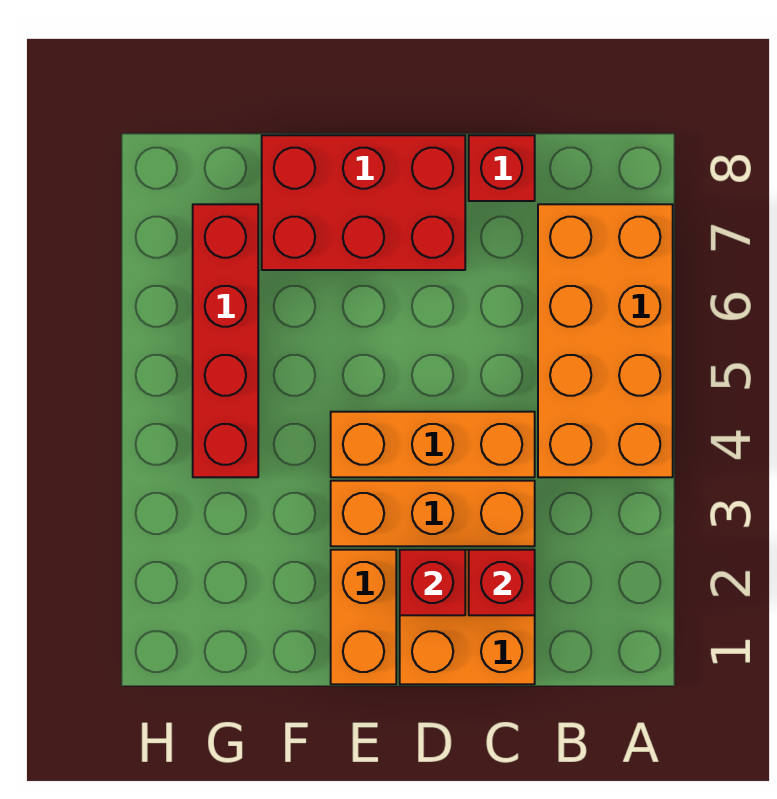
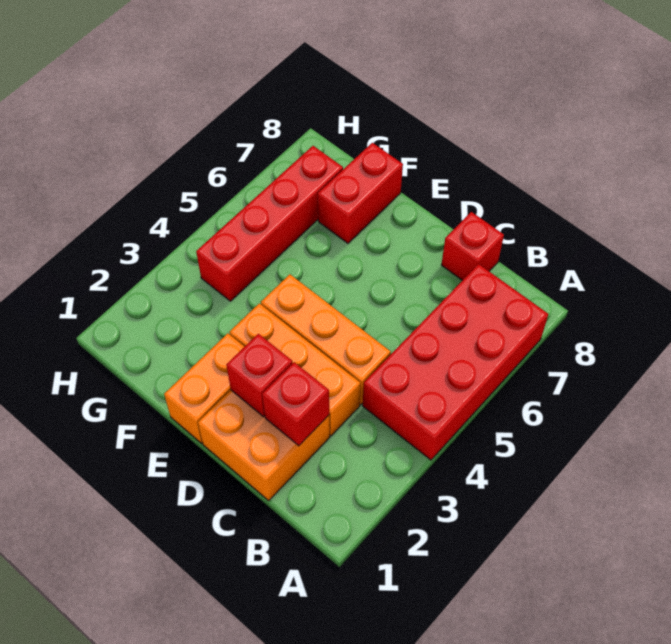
orange brick A4:B7 level 1 -> red brick A4:B7 level 1
red brick D7:F8 level 1 -> red brick F7:F8 level 1

